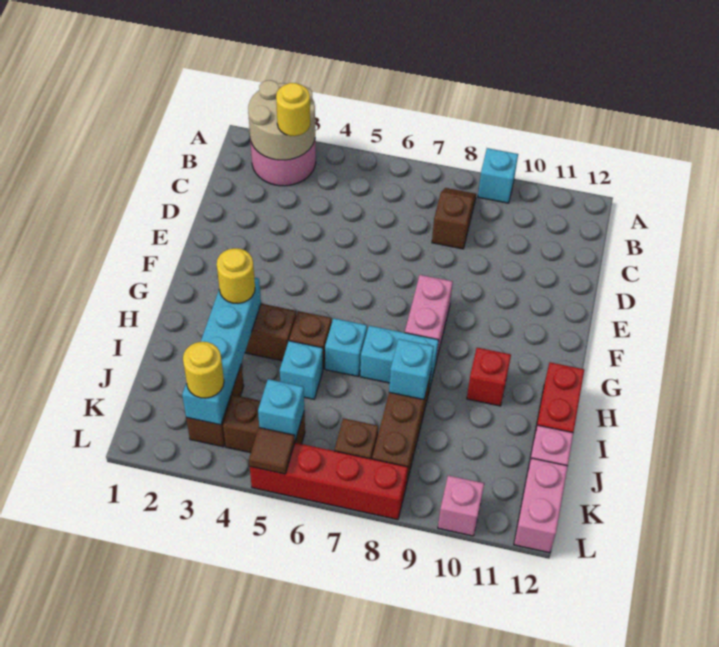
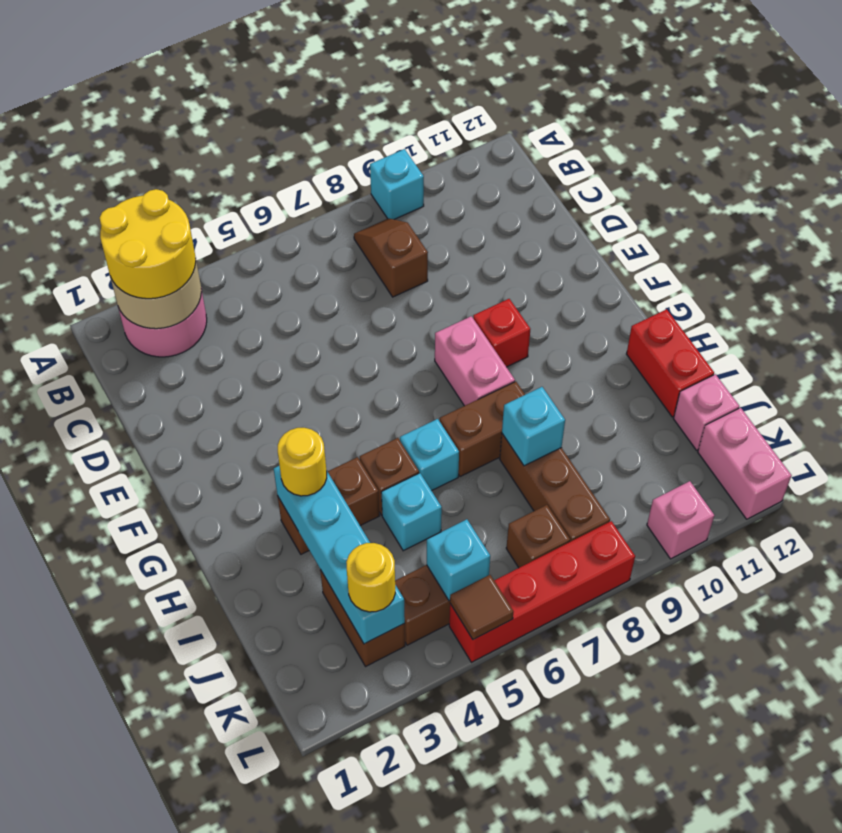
yellow round brick B3 level 3 -> yellow round brick A2:B3 level 3
cyan brick H7:H8 level 1 -> brown brick H7:H8 level 1
red brick H10 level 1 -> red brick F9 level 1

